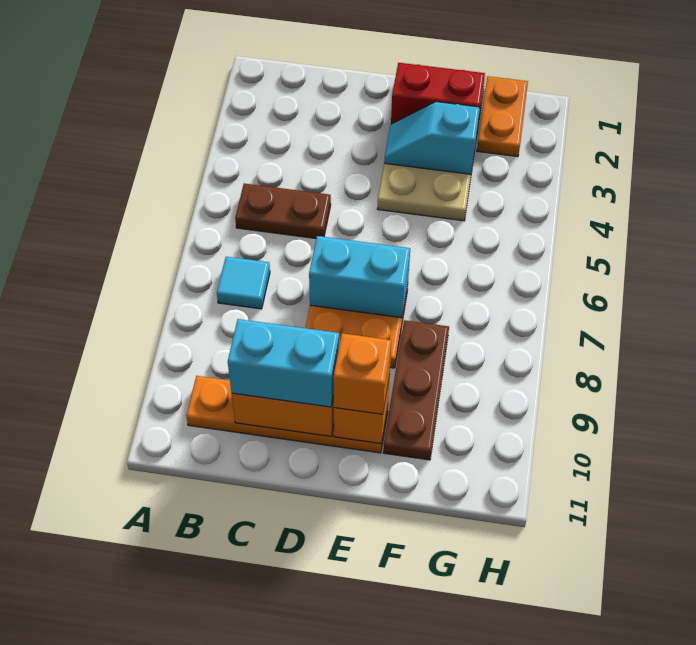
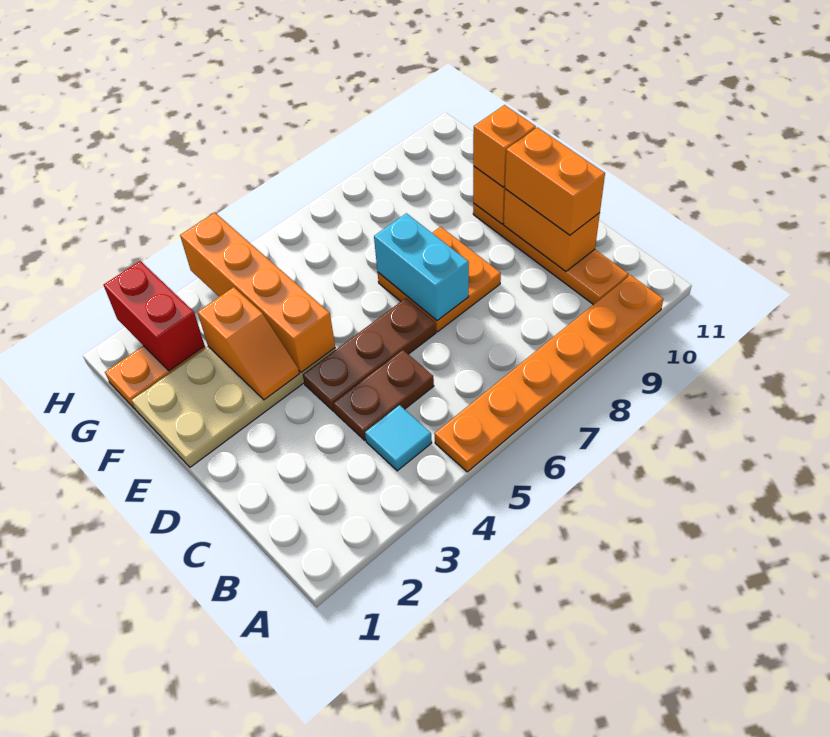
none -> orange plate A5:A10 level 1
brown plate B5:C5 level 1 -> brown plate C4:C5 level 1
cyan tile B7 level 1 -> cyan tile B4 level 1
cyan brick C10:D10 level 3 -> orange brick C10:D10 level 3
red brick E2:F2 level 2 -> red brick G2:H2 level 2
cyan slope E3:F3 level 2 top F -> orange slope E3:F3 level 2 top F
none -> orange brick E4:H4 level 2
brown plate F8:F10 level 1 -> brown plate D4:D6 level 1

